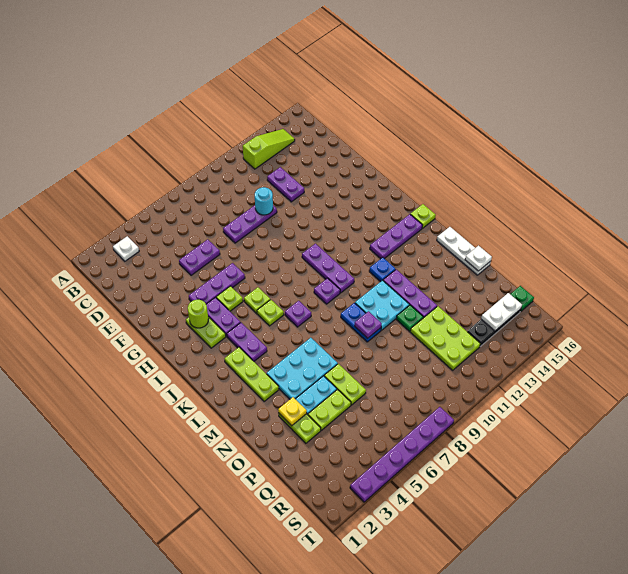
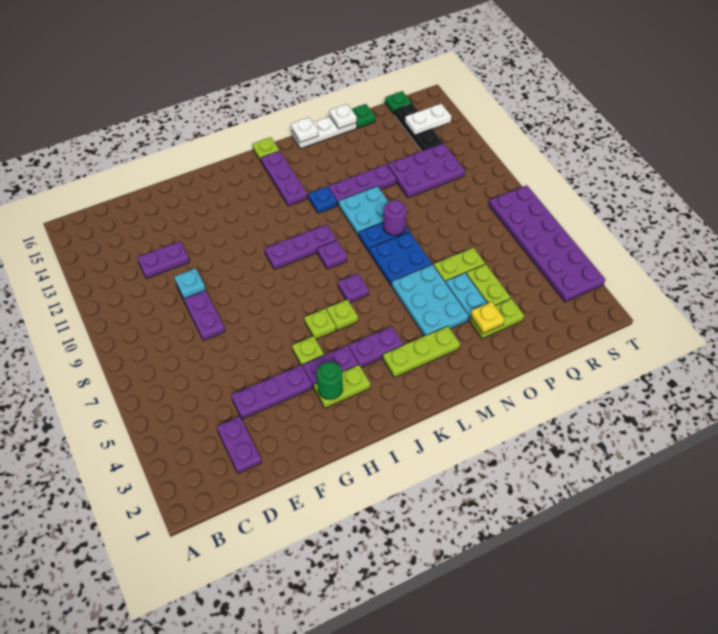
white plate B3 level 1 -> white plate M16 level 2
lime slope B12:B14 level 1 top 12 -> none
purple plate E5:E6 level 1 -> purple plate D2:D3 level 1
cyan round brick E10 level 2 -> cyan plate E10 level 2
purple plate G4:G6 level 1 -> purple plate E4:G4 level 1
lime round brick H3 level 2 -> green round brick H3 level 2
none -> blue plate M7:N8 level 1
purple plate N9 level 2 -> purple round brick N9 level 2
green plate O11 level 1 -> green plate P16 level 1
lime plate P11:R12 level 1 -> purple plate P11:R12 level 1
white plate R14:R15 level 2 -> white plate R14:S14 level 2
purple plate T3:T8 level 1 -> purple plate S3:T8 level 1

